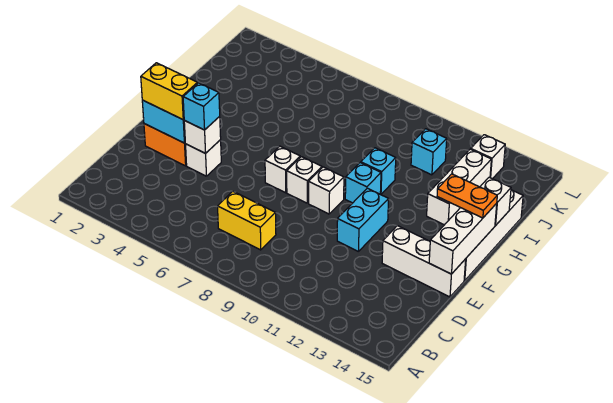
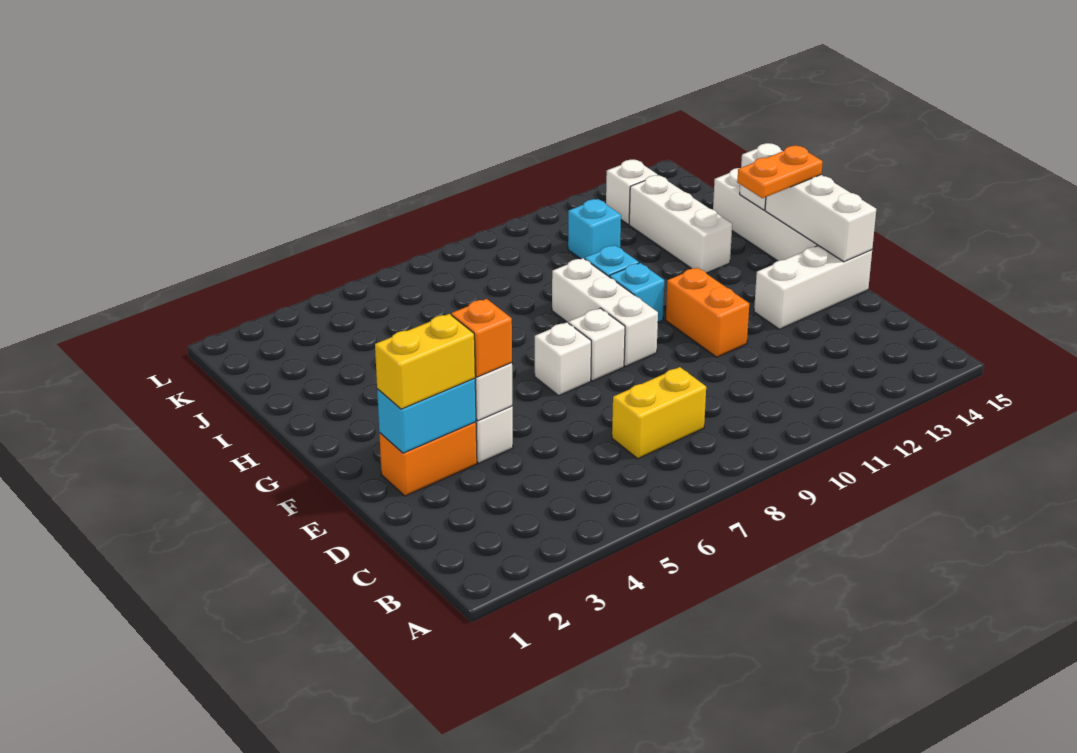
cyan brick E4 level 3 -> orange brick E4 level 3
cyan brick E11:F11 level 1 -> orange brick E11:F11 level 1
white brick F9 level 1 -> white brick F9:H9 level 1

